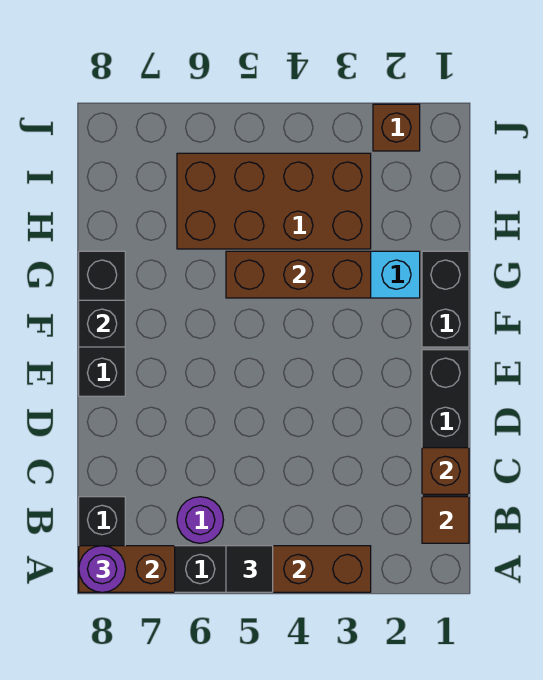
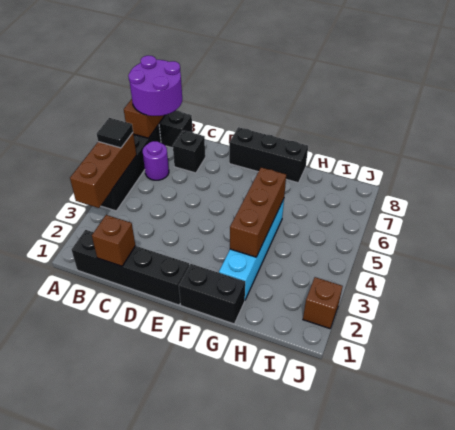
purple round brick A8 level 3 -> purple round brick A7:B8 level 3
brown tile B1 level 2 -> none
black brick F8 level 2 -> black brick C7 level 1
brown brick H3:I6 level 1 -> none

